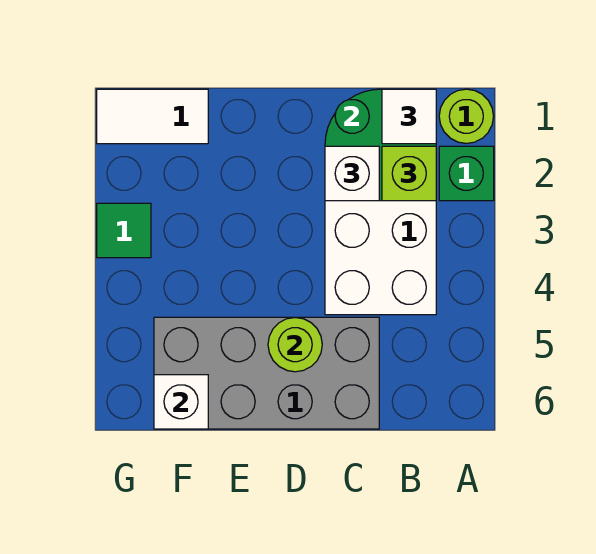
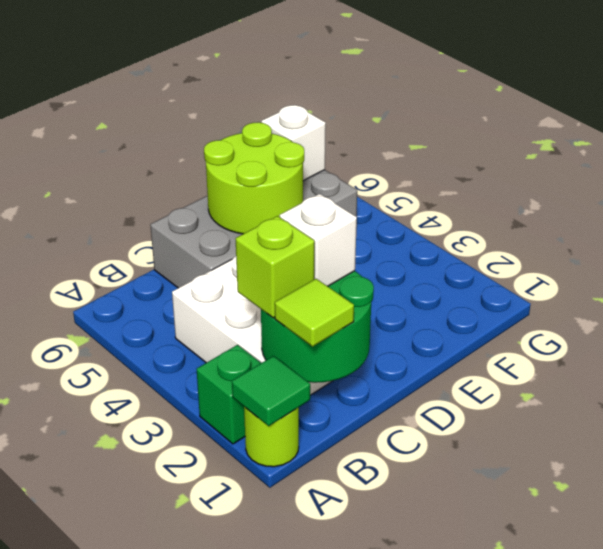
white tile B1 level 3 -> lime tile B1 level 3
lime round brick D5 level 2 -> lime round brick D5:E6 level 2
white tile F1:G1 level 1 -> none
green tile G3 level 1 -> green tile A1 level 2

